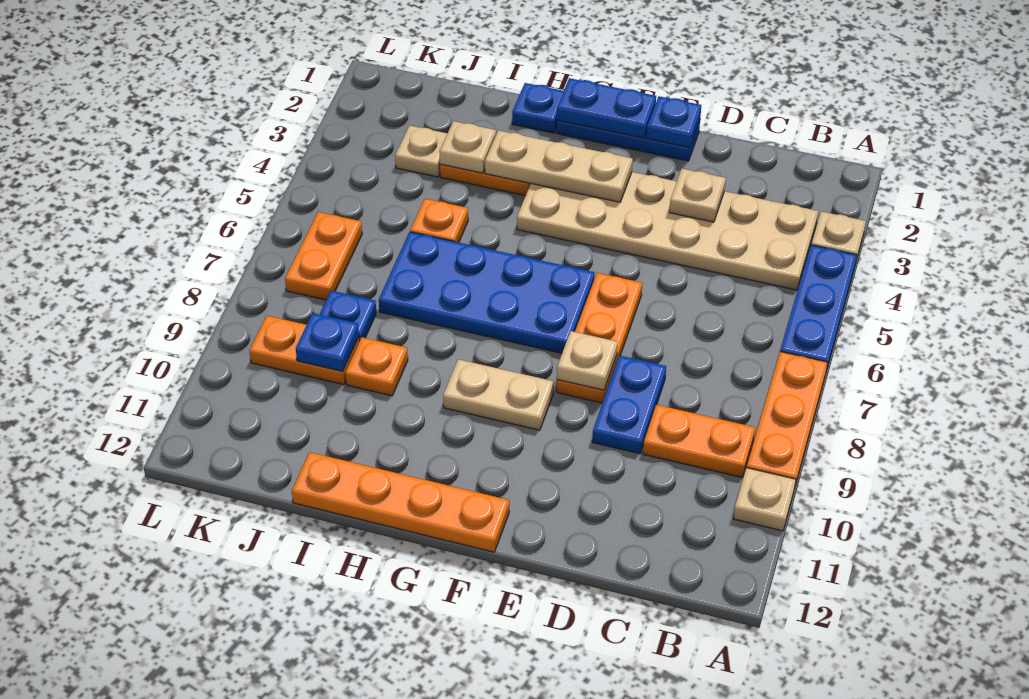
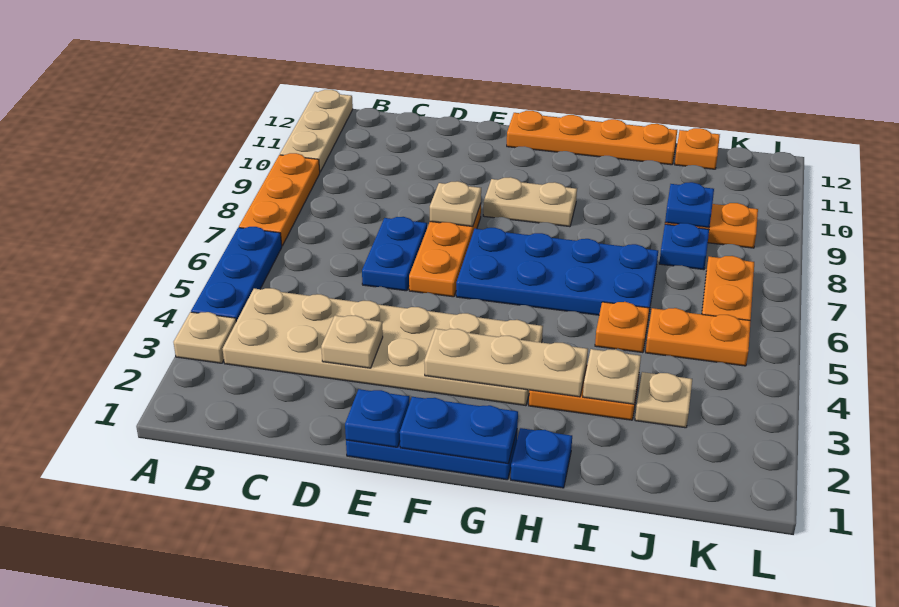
tan plate A10 level 1 -> tan plate A10:A12 level 1
orange plate B9:C9 level 1 -> orange plate J5:K5 level 1
blue plate D8:D9 level 1 -> blue plate D6:D7 level 1
orange plate I9 level 1 -> orange plate J12 level 1

